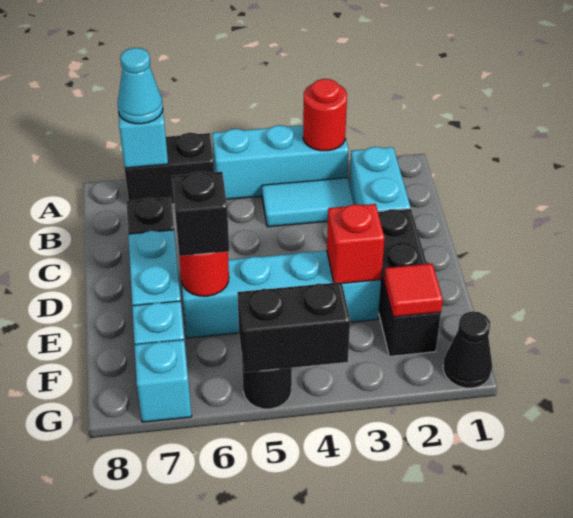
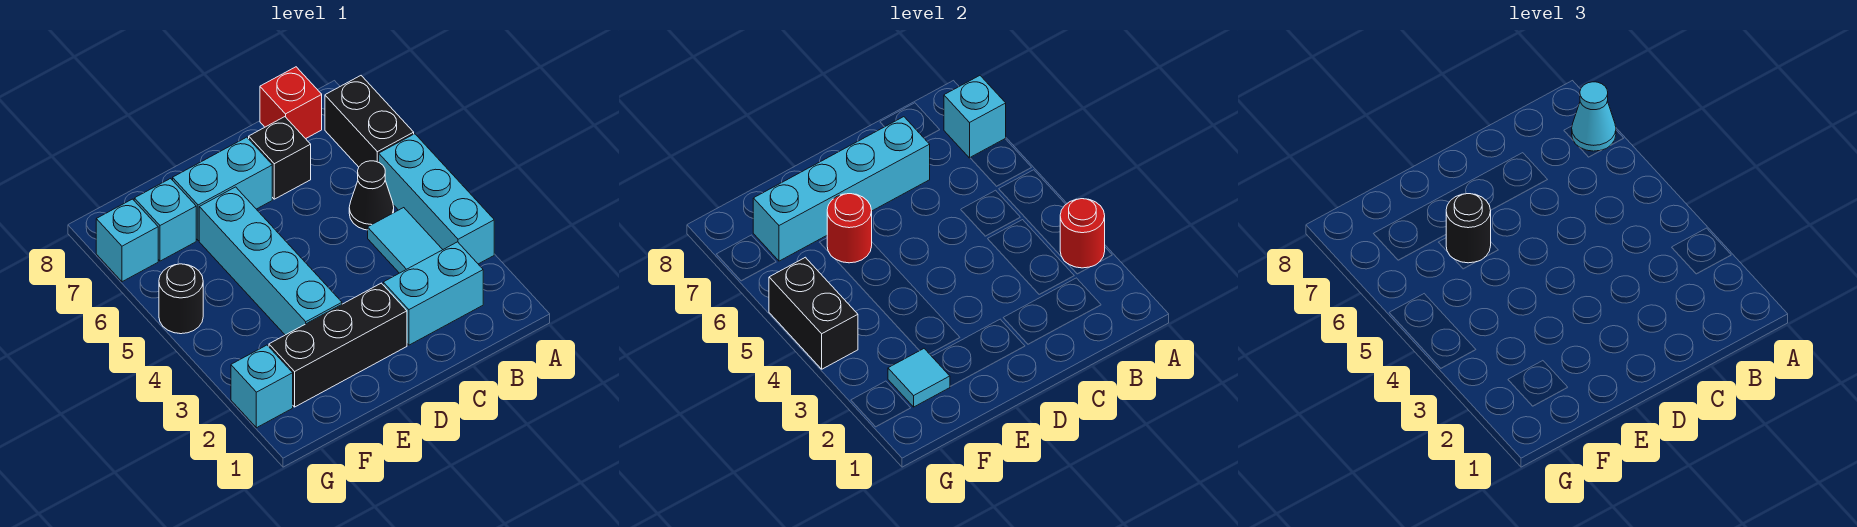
none -> cyan brick C7:F7 level 2
red brick E3 level 2 -> red brick B8 level 1
black brick E6 level 3 -> black round brick E6 level 3
red tile F2 level 2 -> cyan tile F2 level 2
black cone G1 level 1 -> black cone B5 level 1
none -> cyan brick G2 level 1

